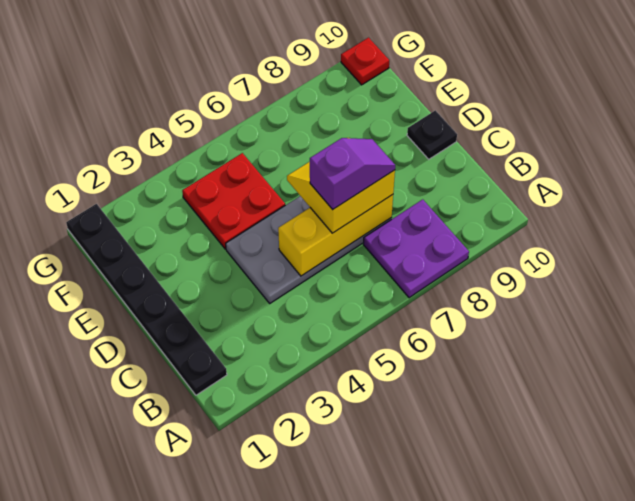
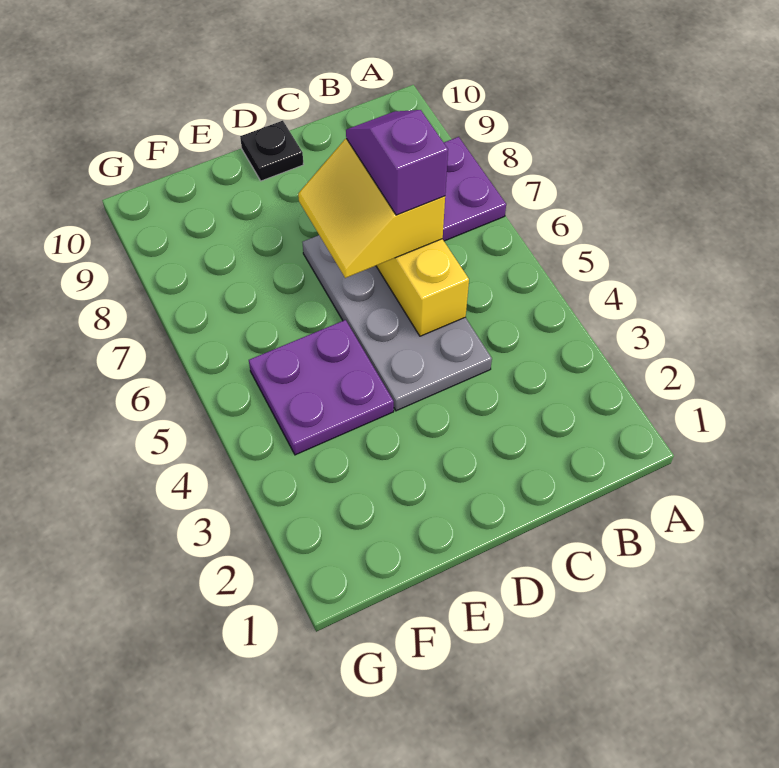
black plate B1:G1 level 1 -> none
red plate E4:F5 level 1 -> purple plate E4:F5 level 1
red plate G10 level 1 -> none

